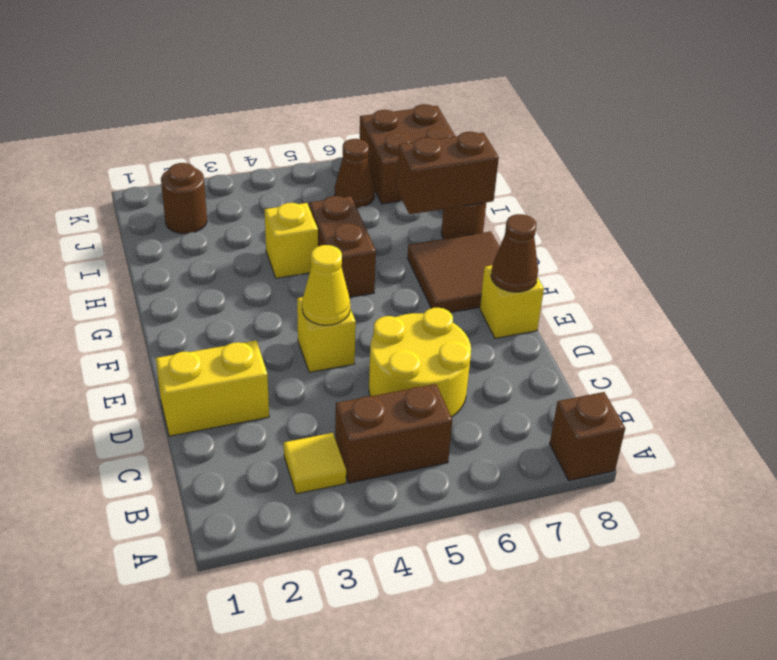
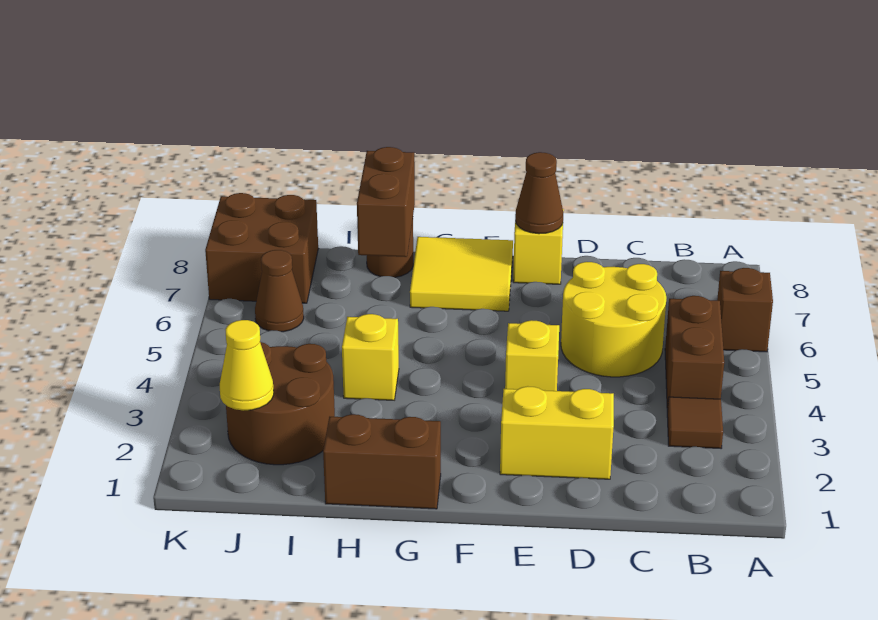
brown brick A8 level 1 -> brown brick A6 level 1
yellow tile B3 level 1 -> brown tile B3 level 1
yellow brick D1:D2 level 1 -> yellow brick D2:E2 level 1
yellow cone E4 level 2 -> yellow cone J2 level 2
brown tile F7:G8 level 1 -> yellow tile F7:G8 level 1
brown brick G5:H5 level 1 -> brown brick G1:H1 level 1
brown round brick J2 level 1 -> brown round brick I2:J3 level 1

